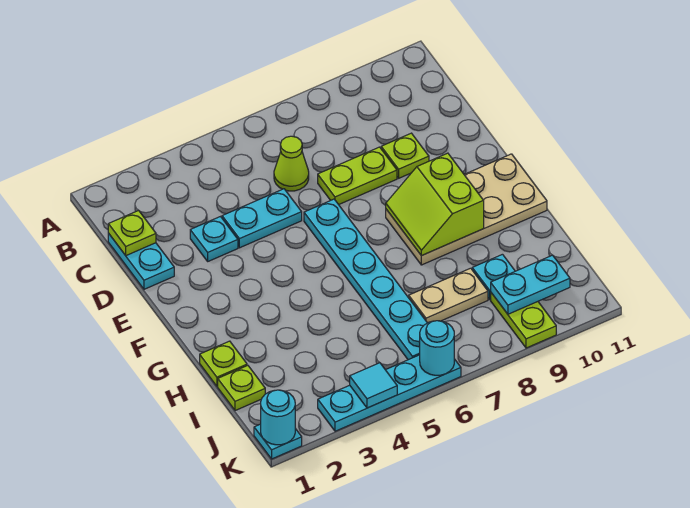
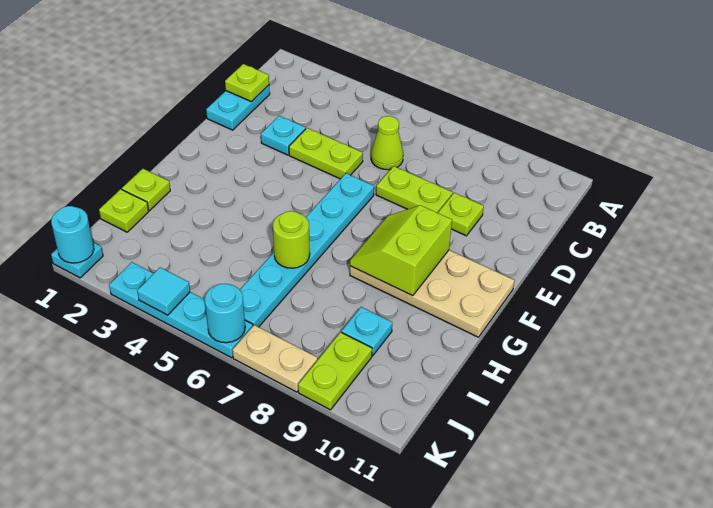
cyan plate D4:D5 level 1 -> lime plate D4:D5 level 1
none -> lime round brick H6 level 2
tan plate I7:I8 level 1 -> tan plate K7:K8 level 1
cyan plate J9:J10 level 2 -> none

